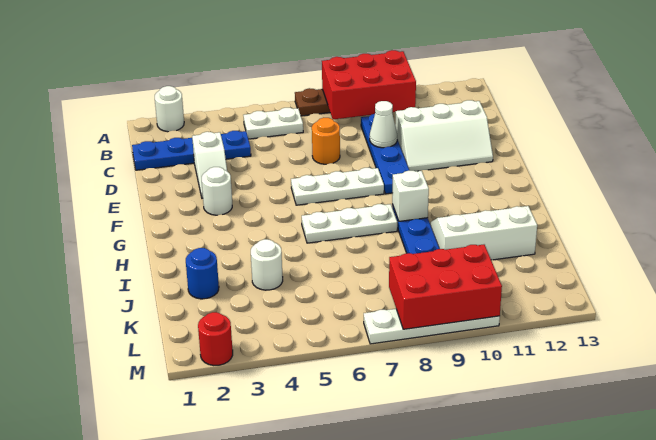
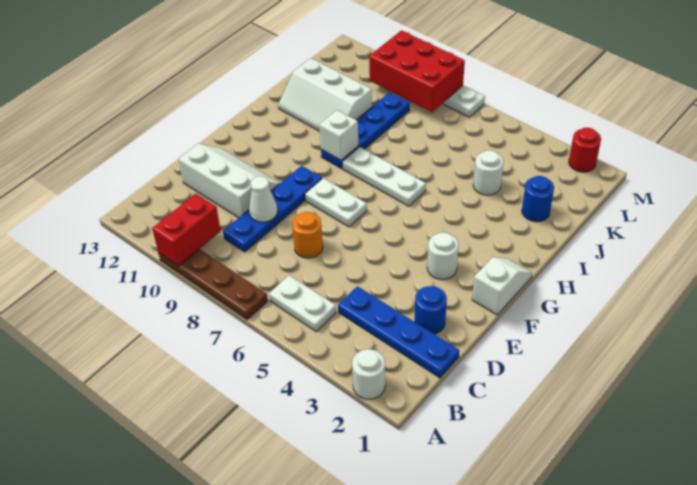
red brick A8:B10 level 2 -> red brick A10:B10 level 2
none -> blue round brick D2 level 1
white slope D3:E3 level 1 top D -> white slope F1:G1 level 1 top F
white plate F6:F8 level 1 -> white plate F7:F8 level 1

